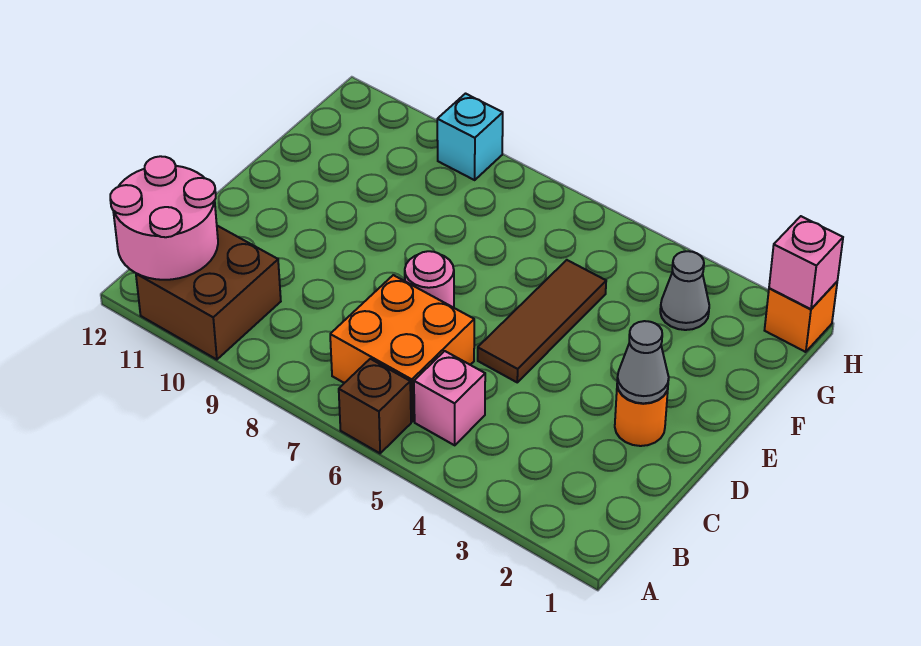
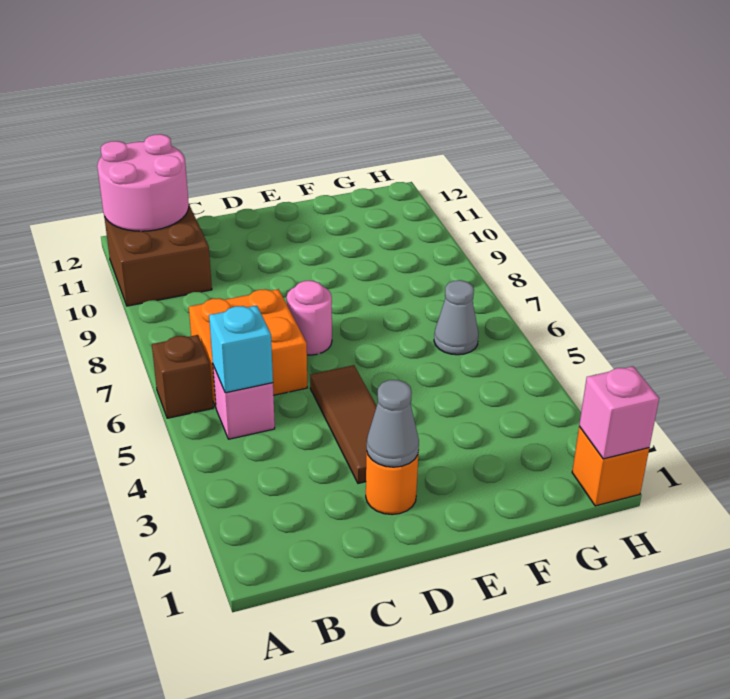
brown tile D5:F5 level 1 -> brown tile D3:D5 level 1
grey cone G3 level 1 -> grey cone G6 level 1
cyan brick H9 level 1 -> cyan brick B5 level 2

